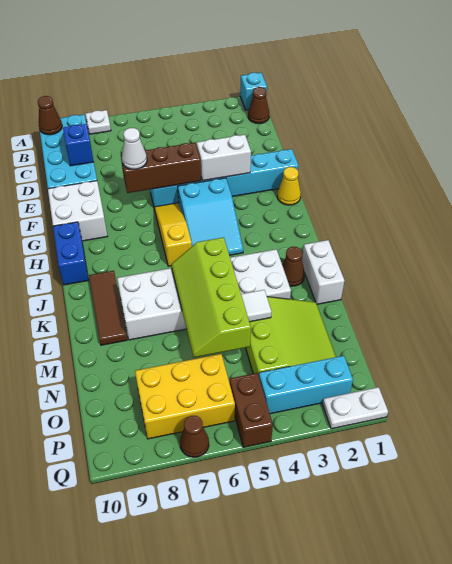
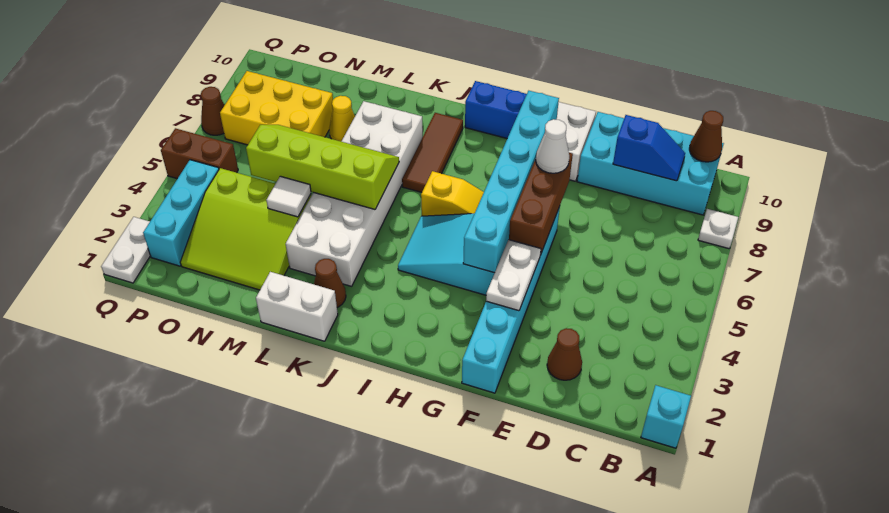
brown cone B1 level 1 -> brown cone D2 level 1
white brick F3:F4 level 2 -> white plate F3:F4 level 2
yellow cone G1 level 1 -> yellow cone M8 level 1
none -> cyan brick G4:G9 level 2
brown tile J9:L9 level 1 -> brown tile J7:J9 level 1
yellow brick O6:P8 level 1 -> yellow brick N7:P8 level 1

